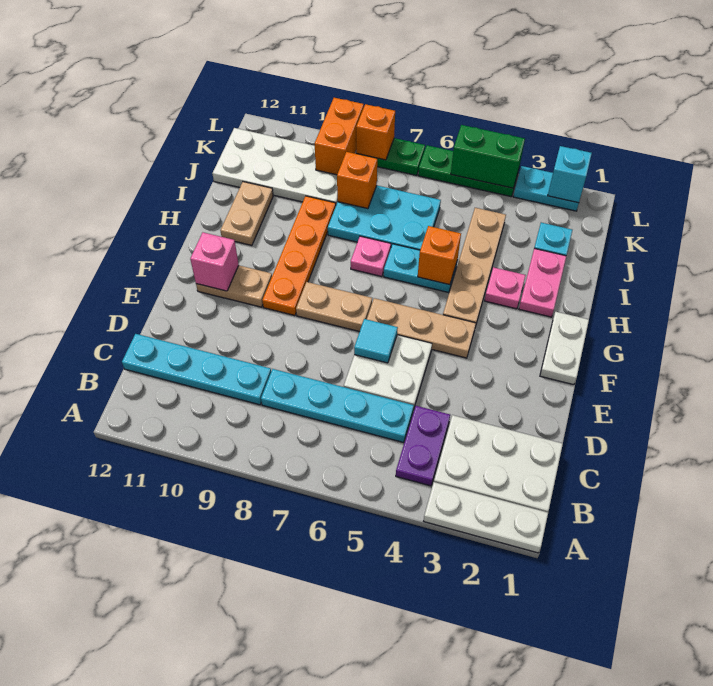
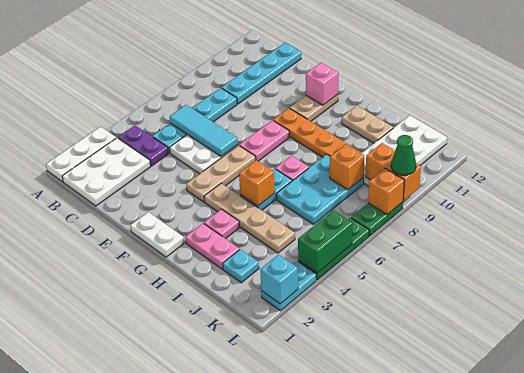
cyan tile E6 level 2 -> cyan tile C6:E6 level 2
tan plate F7:F8 level 1 -> pink plate F7:F8 level 1
none -> green cone L9 level 3

